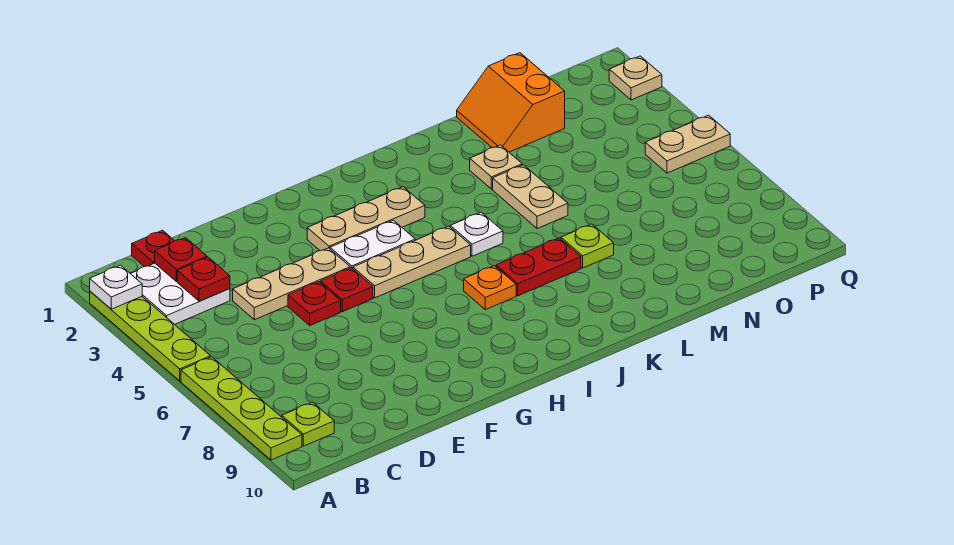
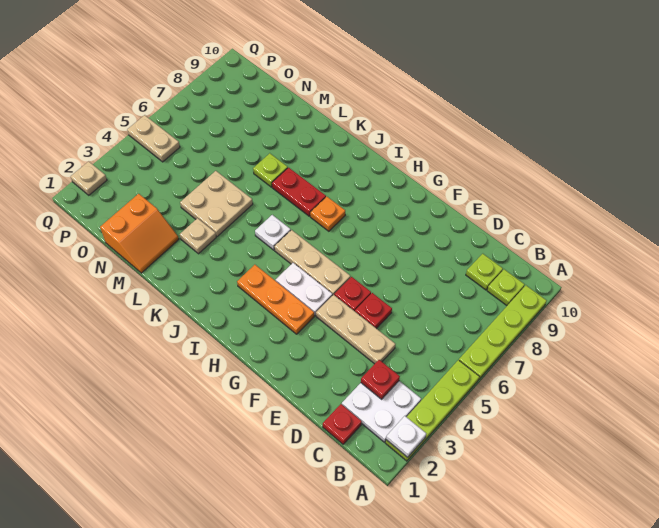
red plate C2 level 2 -> none
none -> lime plate C9 level 1
tan plate G3:I3 level 1 -> orange plate G3:I3 level 1
tan plate L4:L5 level 1 -> tan plate L4:M5 level 1

